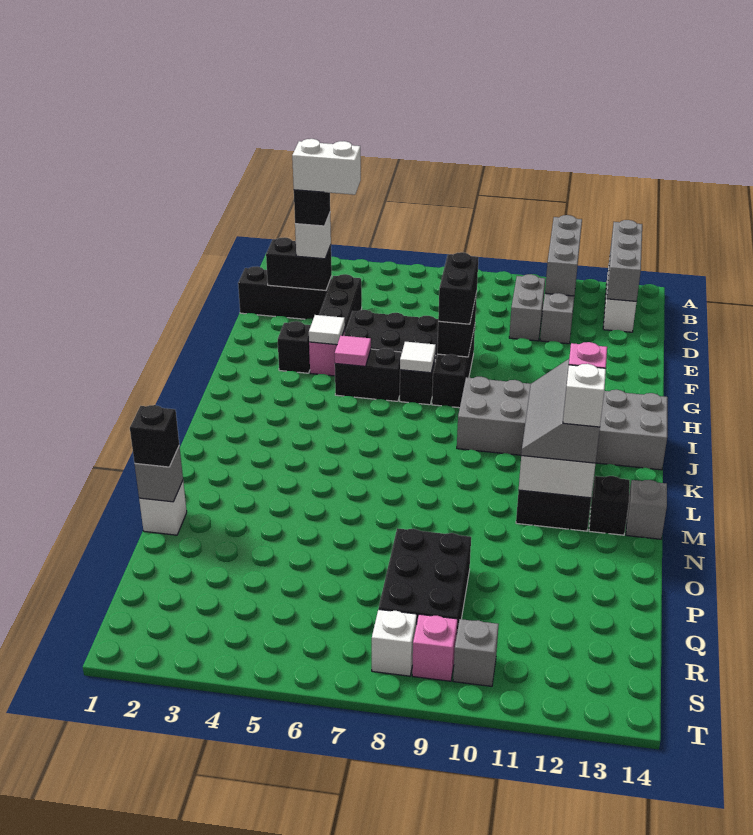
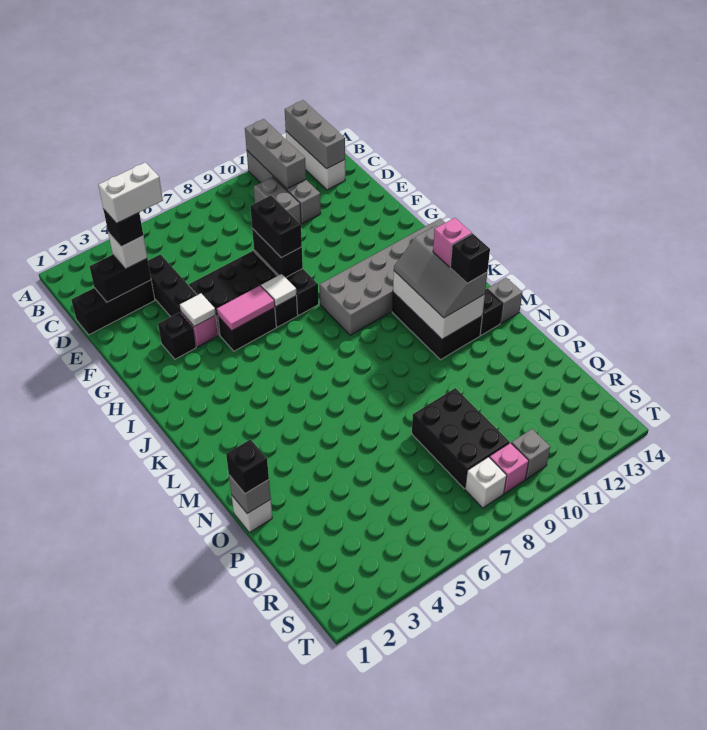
pink tile H5 level 2 -> pink tile H5:H6 level 2
white brick M12 level 4 -> black brick M12 level 4

